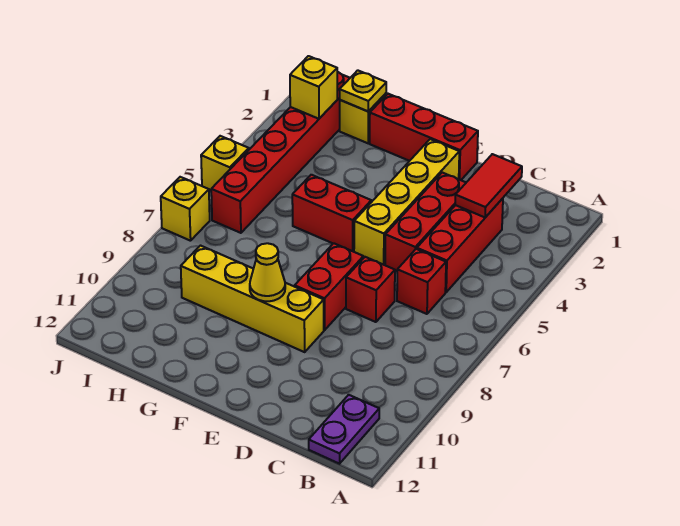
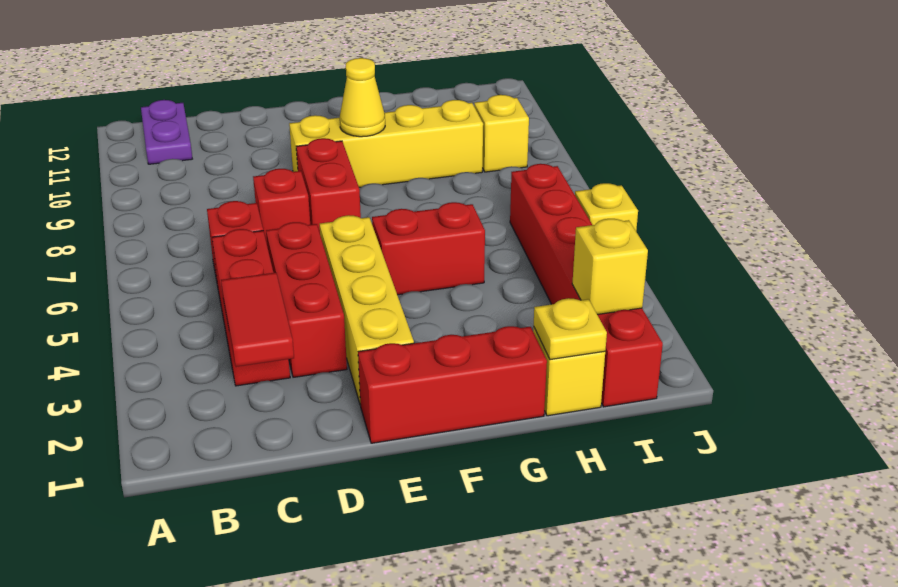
yellow brick J7 level 1 -> yellow brick I9 level 1

